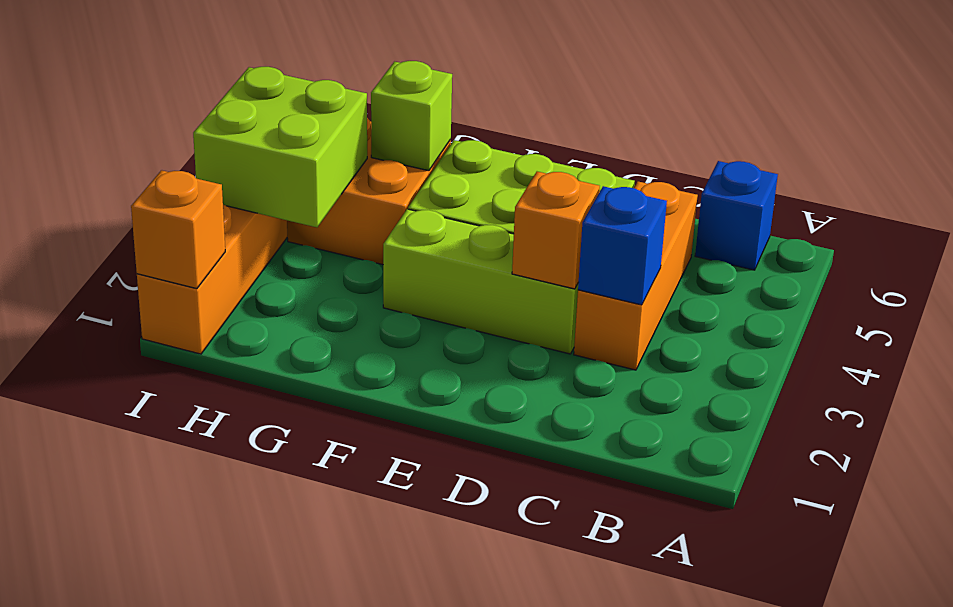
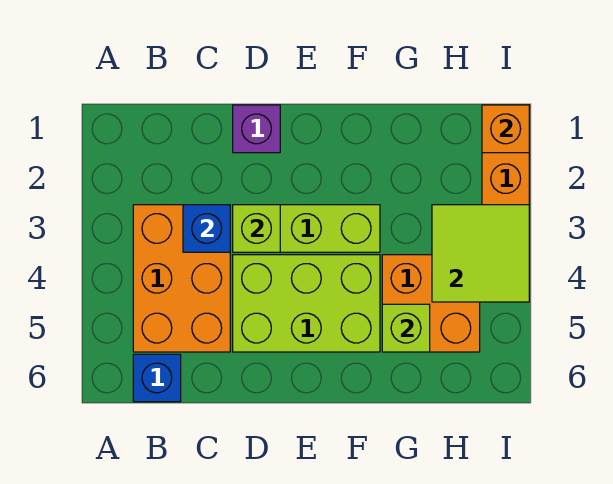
orange brick C3:C5 level 1 -> orange brick B3:C5 level 1
none -> purple brick D1 level 1
orange brick D3 level 2 -> lime brick D3 level 2
lime brick H3:I4 level 2 -> lime tile H3:I4 level 2

